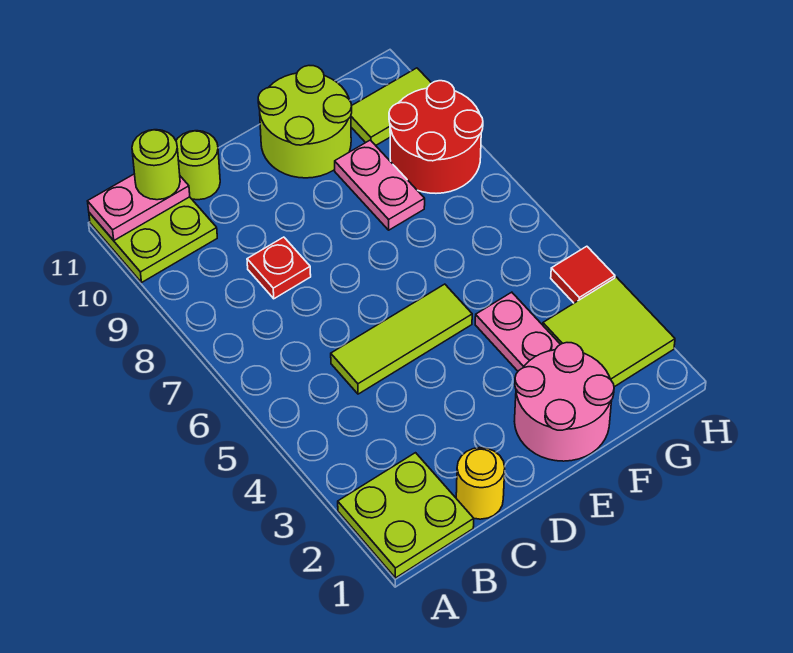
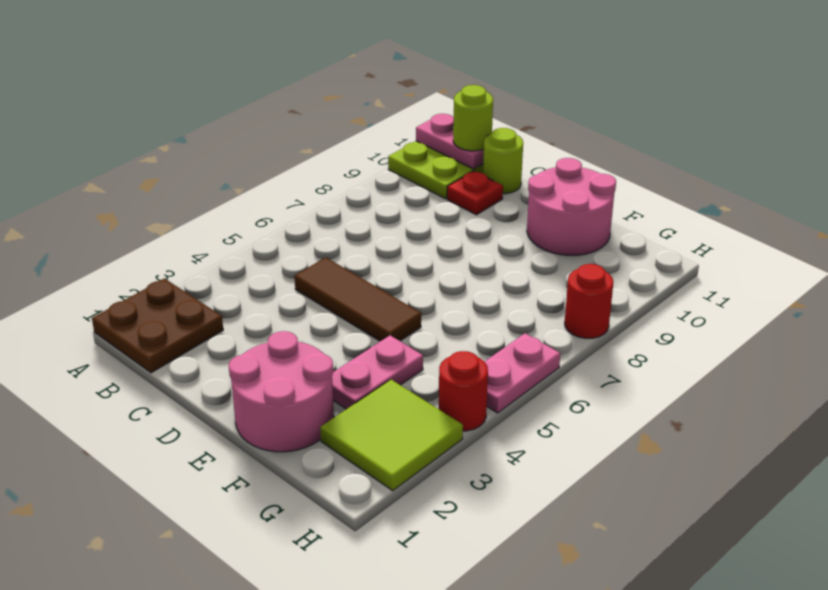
lime plate A1:B2 level 1 -> brown plate A1:B2 level 1
yellow round brick C1 level 1 -> none
lime tile C5:E5 level 1 -> brown tile C5:E5 level 1
red plate C8 level 1 -> red plate C10 level 1
lime round brick E10:F11 level 1 -> pink round brick E10:F11 level 1
pink plate F8:F9 level 1 -> pink plate H5:H6 level 1
red round brick G8:H9 level 1 -> red round brick H8 level 1
lime tile G10:H10 level 1 -> none
red tile H4 level 1 -> red round brick H4 level 1

